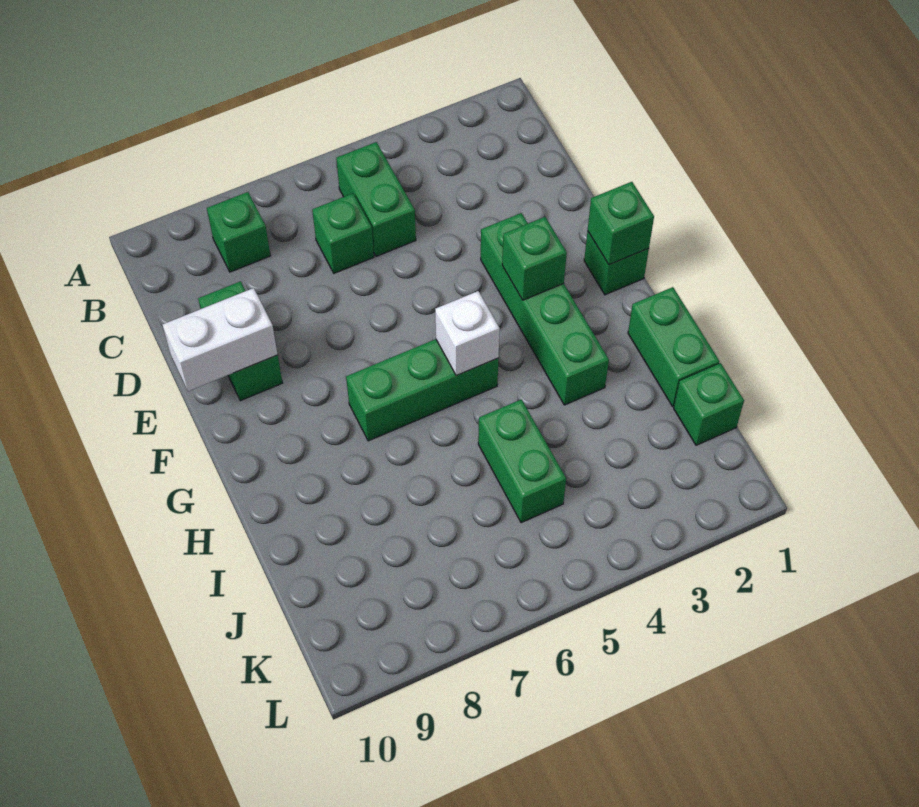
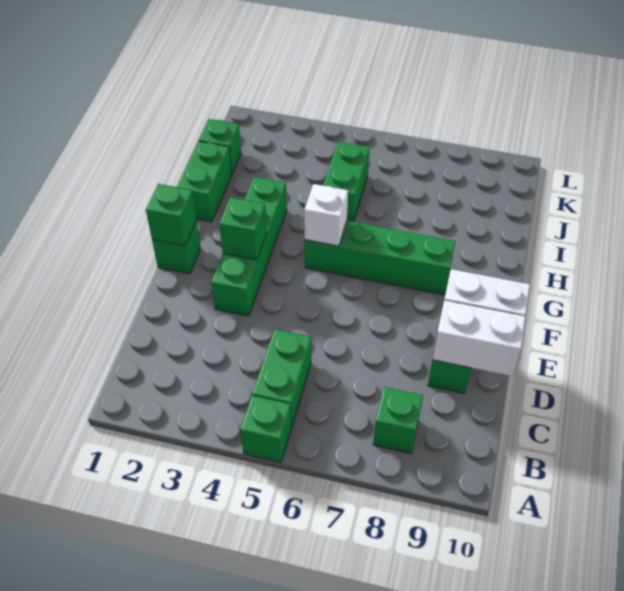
green brick C6 level 1 -> green brick A5 level 1
none -> white brick D9:D10 level 2
green brick G5:G7 level 1 -> green brick G5:G8 level 1

